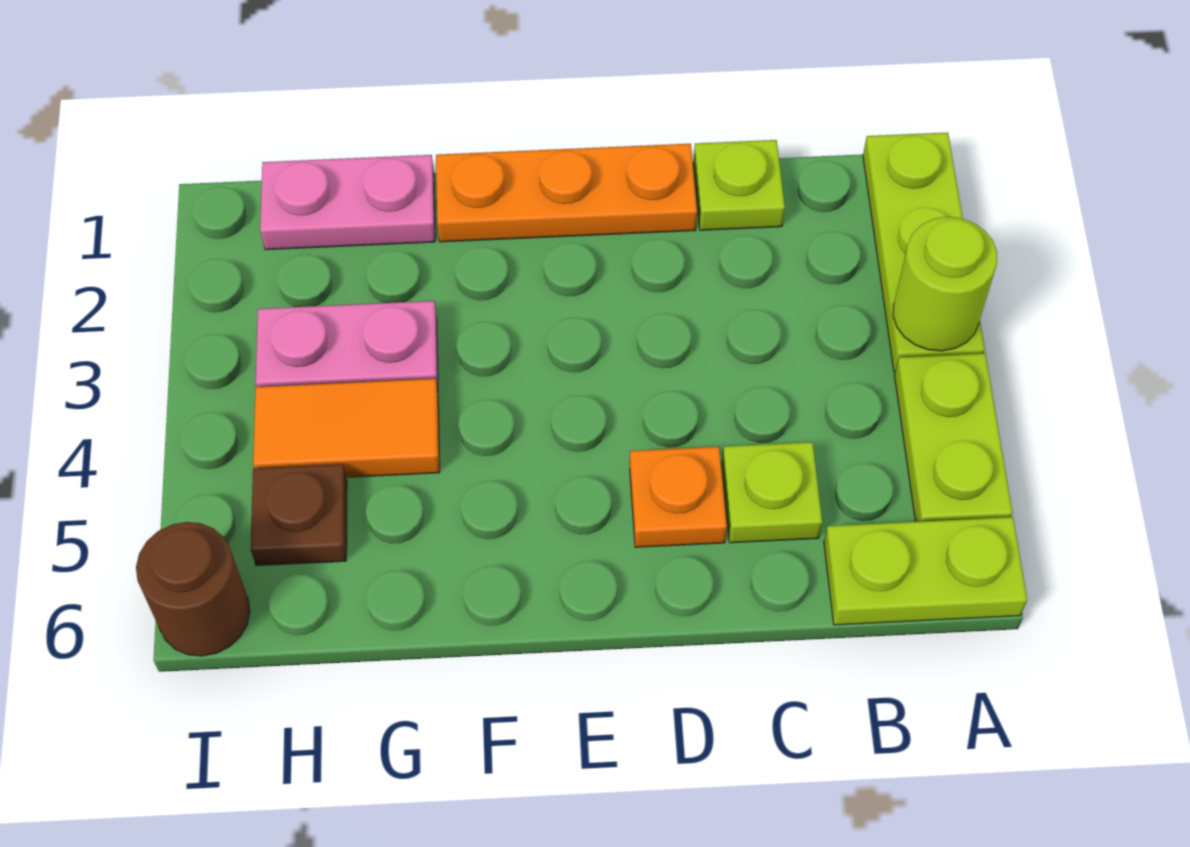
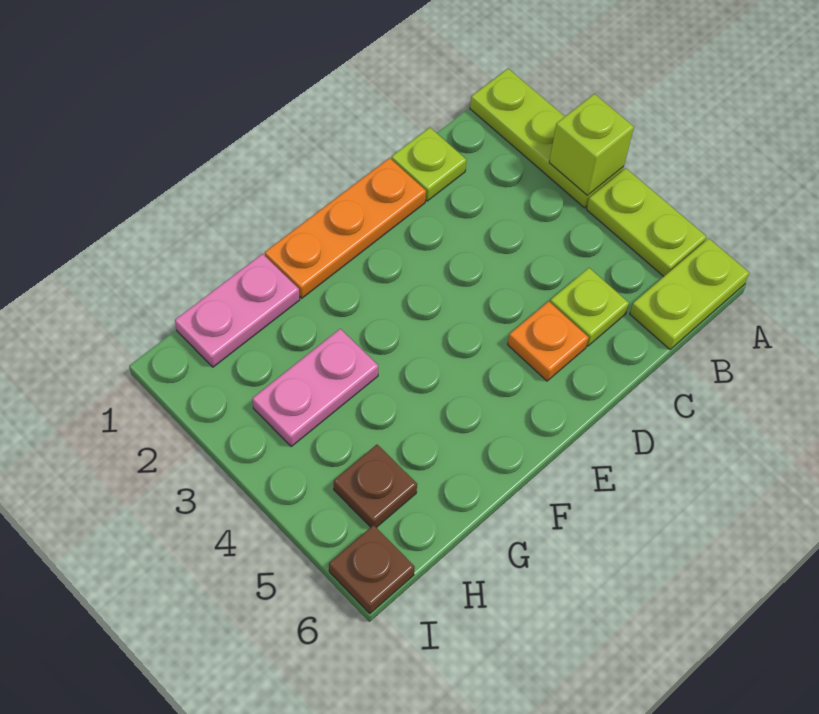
lime round brick A3 level 2 -> lime brick A3 level 2
orange tile G4:H4 level 1 -> none
brown round brick I6 level 1 -> brown plate I6 level 1

